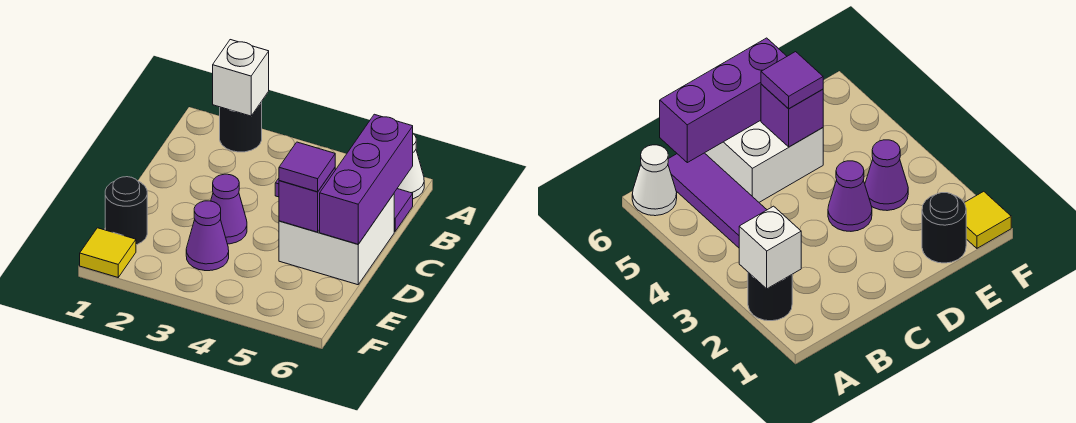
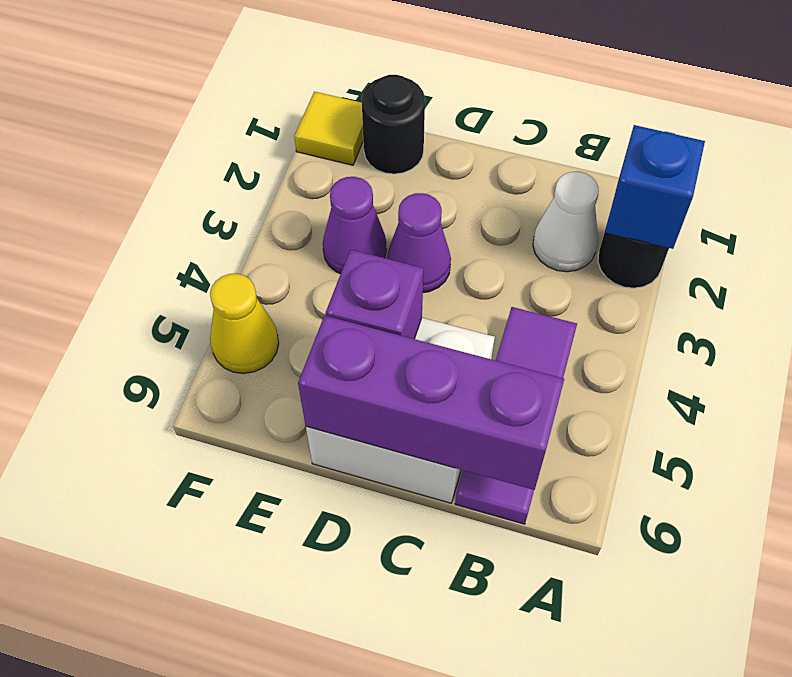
white brick A2 level 2 -> blue brick A2 level 2
white cone A6 level 1 -> white cone B2 level 1
purple tile D5 level 3 -> none
none -> yellow cone F5 level 1

